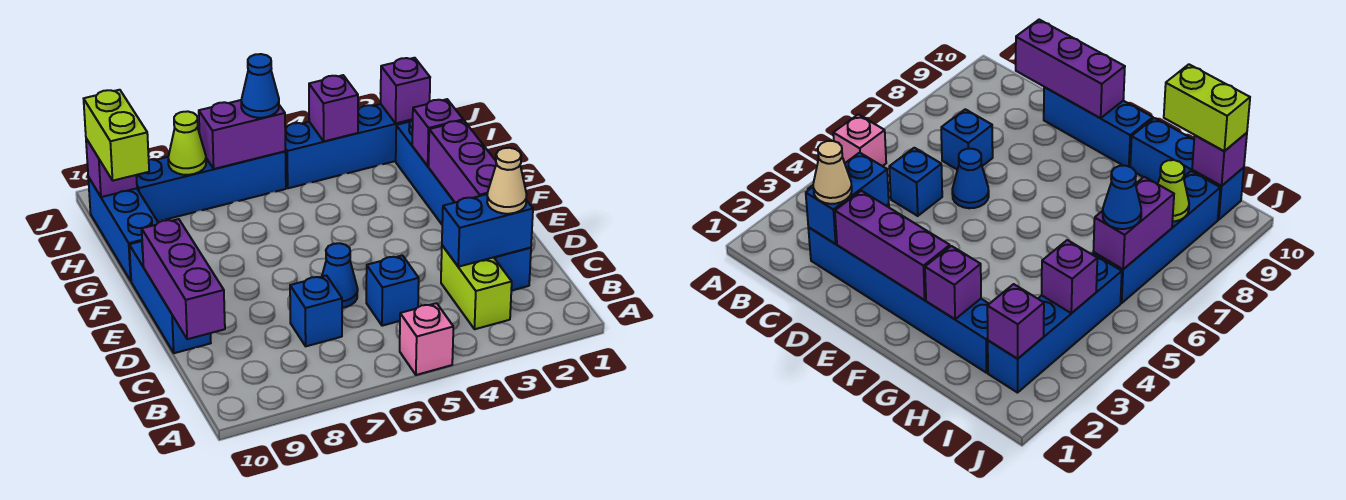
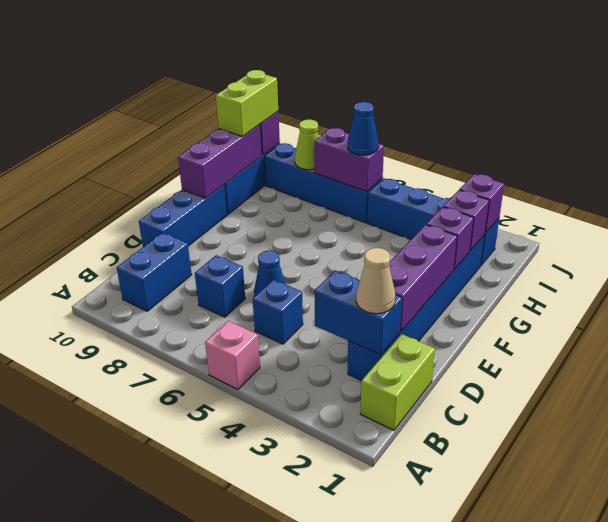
lime brick B3:C3 level 1 -> lime brick B1:C1 level 1
none -> blue brick B9:C9 level 1
purple brick C10:E10 level 2 -> purple brick F10:H10 level 2
purple brick I4 level 2 -> purple brick H2 level 2

